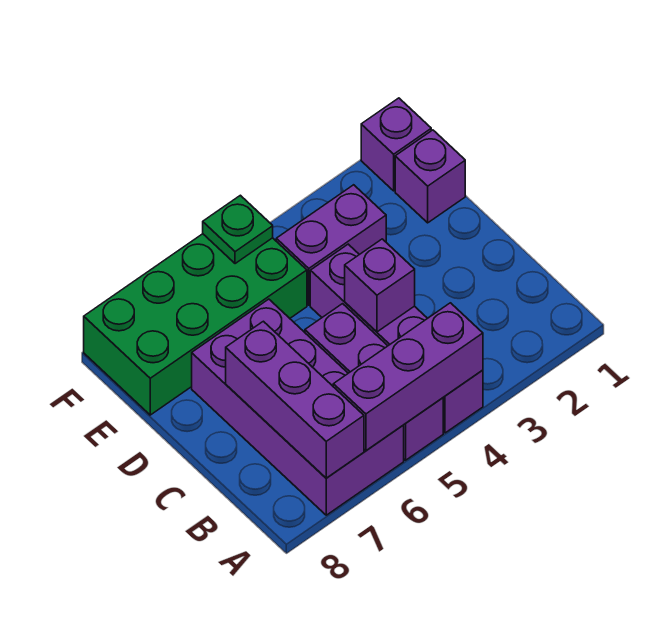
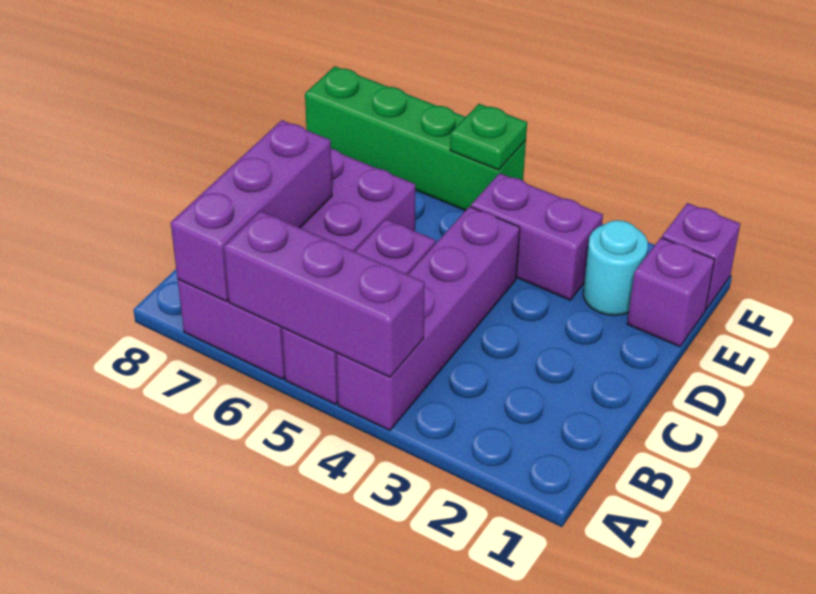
purple brick C4 level 2 -> none
none -> cyan round brick E2 level 1
green brick E5:F8 level 1 -> green brick F5:F8 level 1

